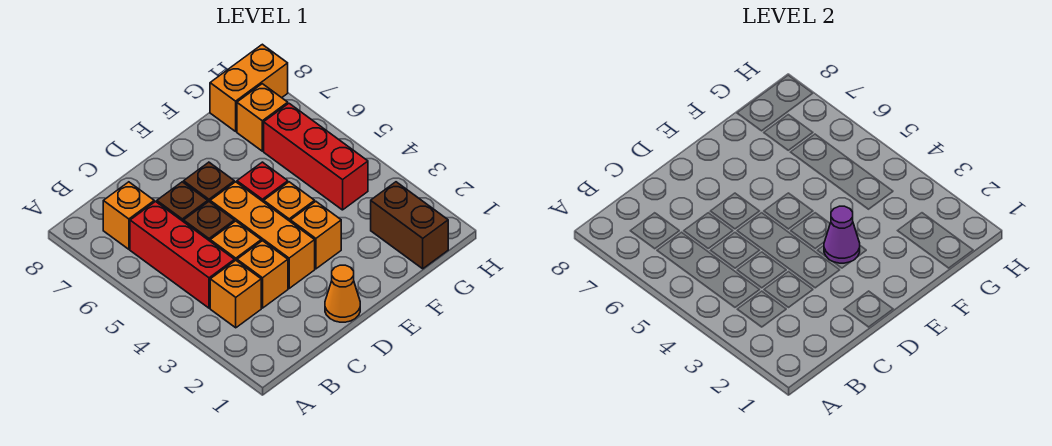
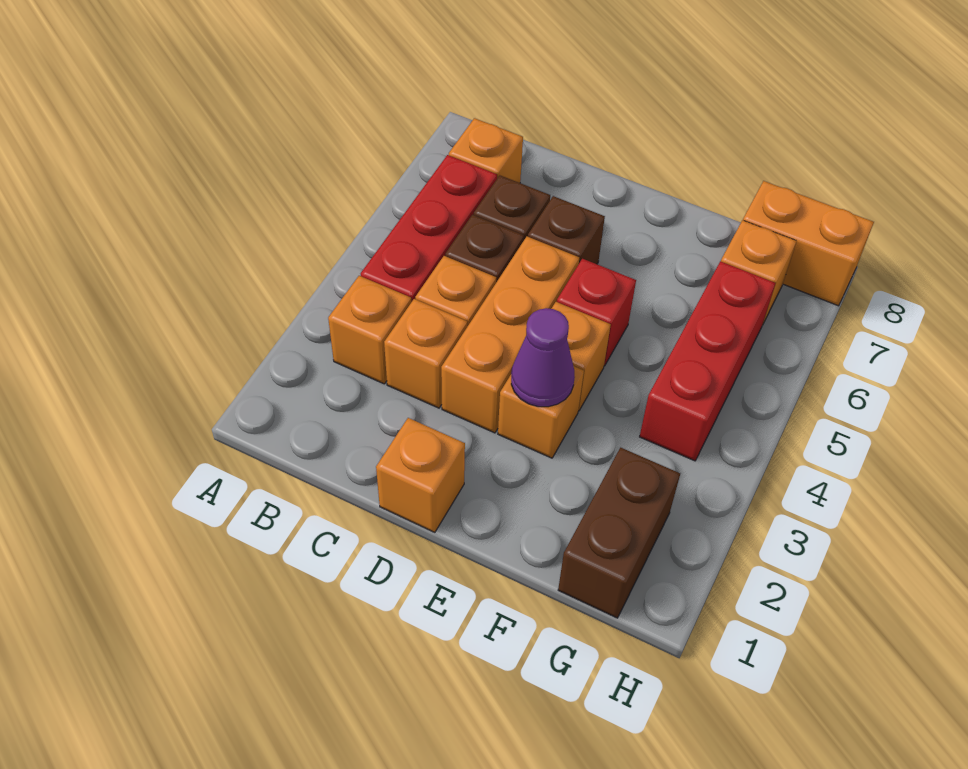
orange cone D1 level 1 -> orange brick D1 level 1

